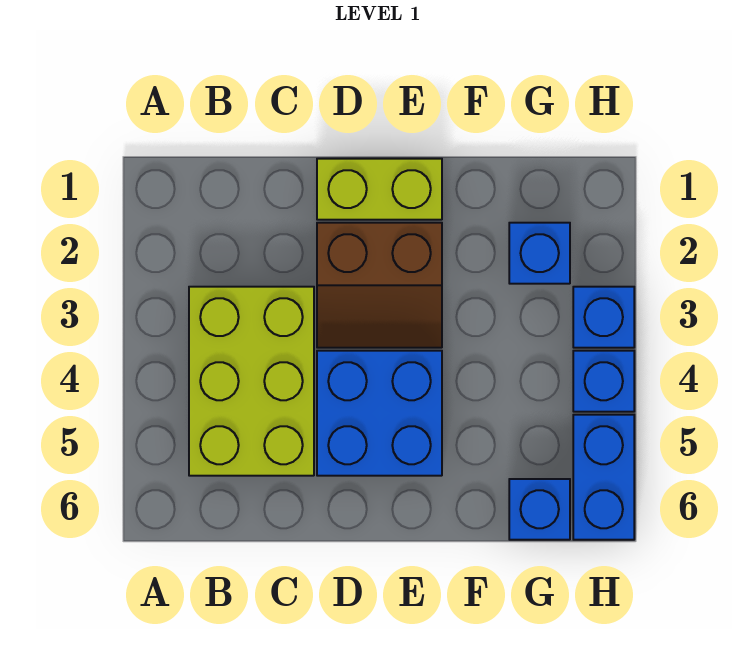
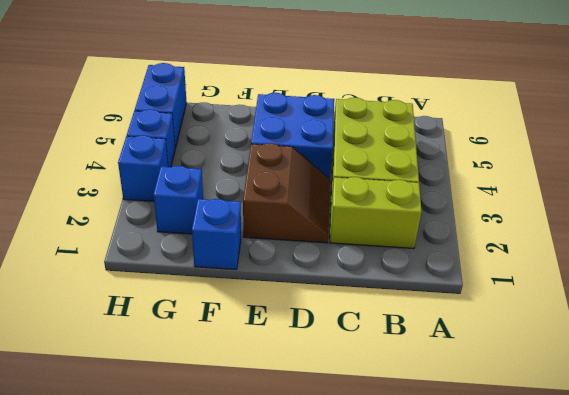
lime brick D1:E1 level 1 -> lime brick B2:C2 level 1
brown slope D2:E3 level 1 top 2 -> brown slope D2:E3 level 1 top E
blue brick G6 level 1 -> blue brick F1 level 1

